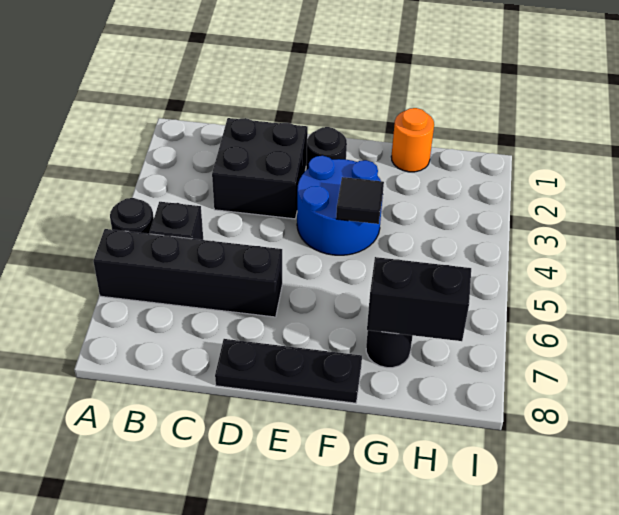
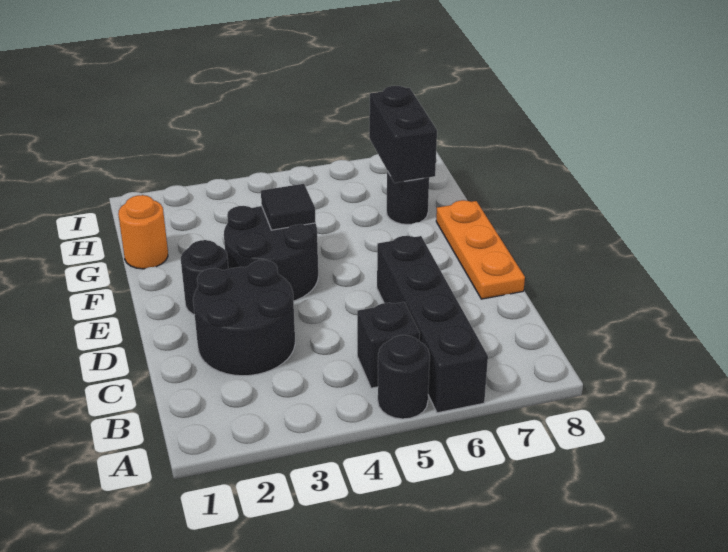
black brick C2:D3 level 1 -> black round brick C2:D3 level 1
black plate D8:F8 level 1 -> orange plate D8:F8 level 1
blue round brick E3:F4 level 1 -> black round brick E3:F4 level 1

